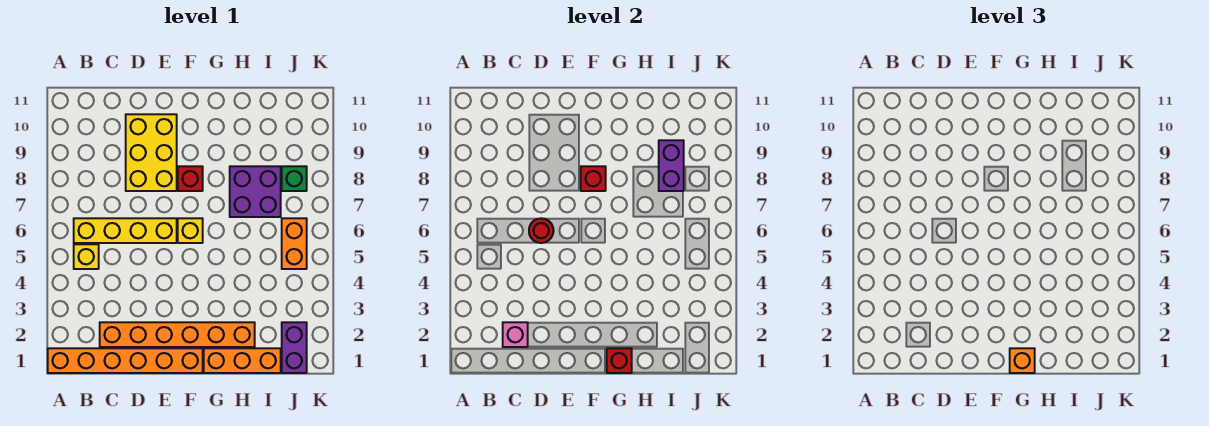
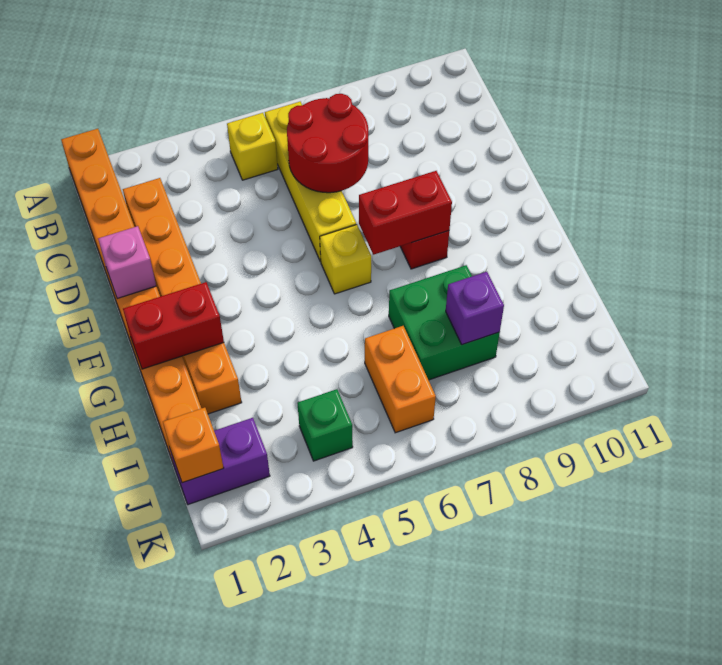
pink brick C2 level 2 -> pink brick E1 level 2
red round brick D6 level 2 -> red round brick C6:D7 level 2
yellow brick D8:E10 level 1 -> none
red brick F8 level 2 -> red brick F7:F8 level 2
red brick G1 level 2 -> red brick G1:G2 level 2
orange brick G1 level 3 -> orange brick J1 level 2
purple brick H7:I8 level 1 -> green brick H7:I8 level 1
purple brick I8:I9 level 2 -> purple brick I8 level 2
orange brick J5:J6 level 1 -> orange brick I6:J6 level 1
green brick J8 level 1 -> green brick J4 level 1

